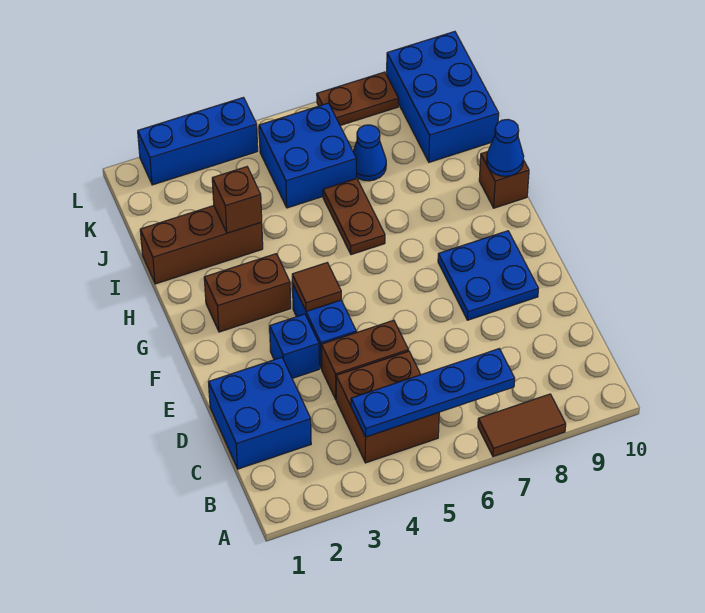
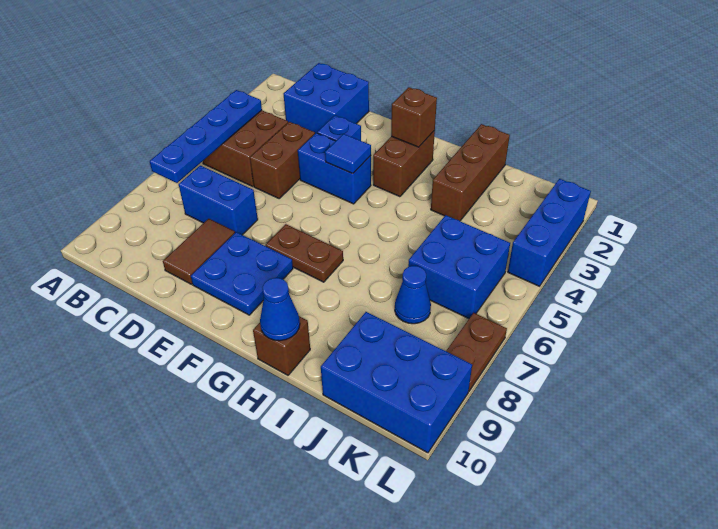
brown tile A7:A8 level 1 -> brown tile D8:D9 level 1
none -> blue brick C7:D7 level 1
brown tile F4 level 2 -> blue tile F4 level 2
brown plate H6:I6 level 1 -> brown plate F7:G7 level 1
brown brick I3 level 2 -> brown brick G2 level 2

